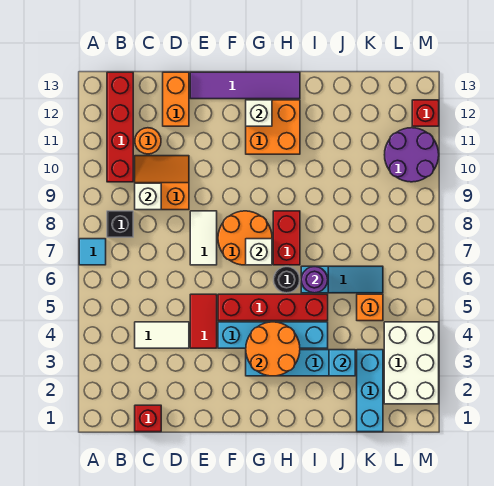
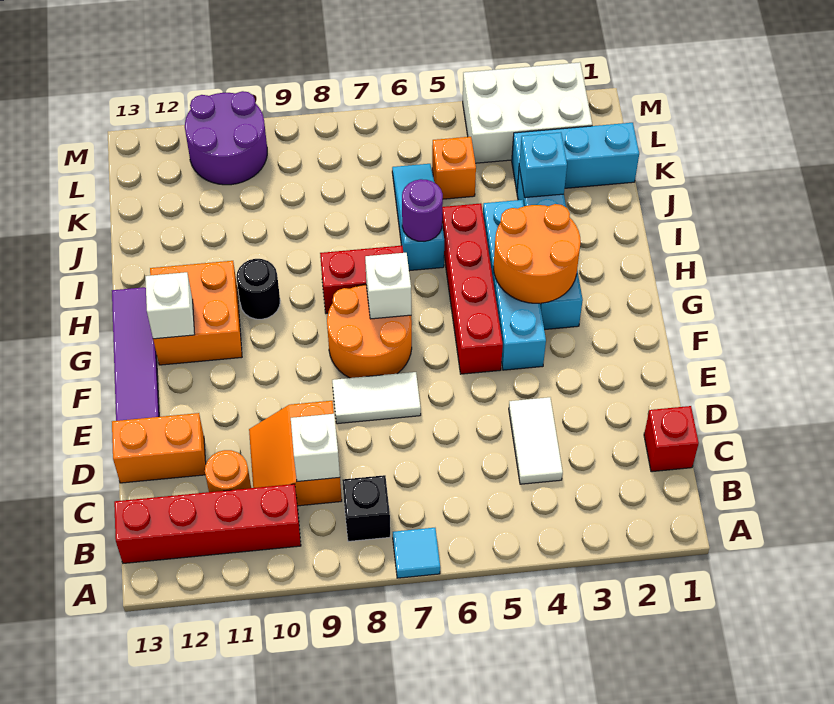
red tile E4:E5 level 1 -> none
black round brick H6 level 1 -> black round brick H10 level 1
red brick M12 level 1 -> none

